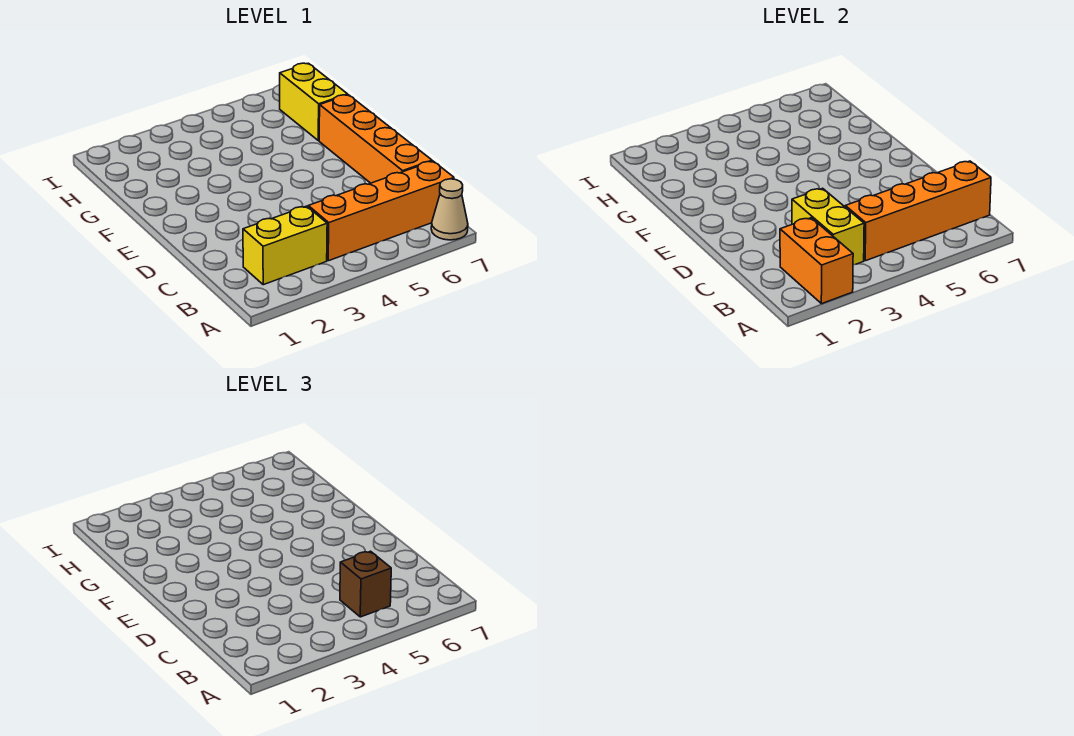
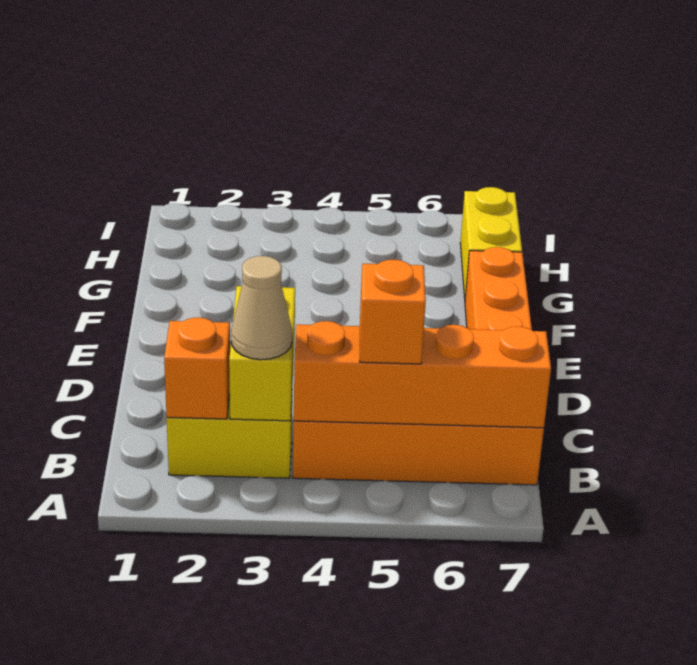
orange brick A2:B2 level 2 -> orange brick B2 level 2
tan cone A7 level 1 -> tan cone B3 level 3
brown brick B5 level 3 -> orange brick B5 level 3

